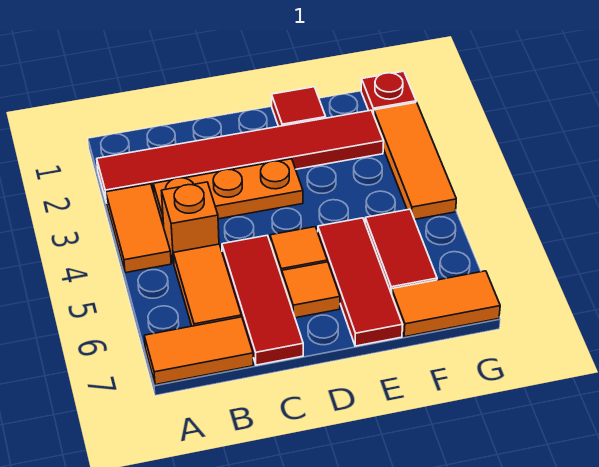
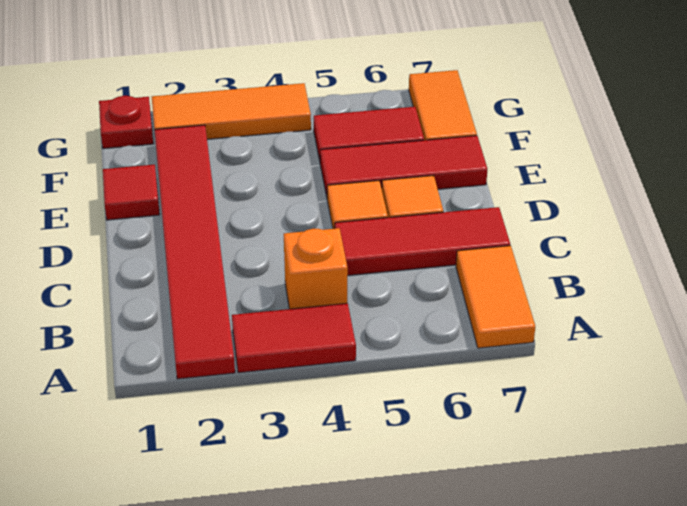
orange tile A3:A4 level 1 -> red tile A3:A4 level 1
orange plate B3:D3 level 1 -> none
orange tile B5:B6 level 1 -> none

